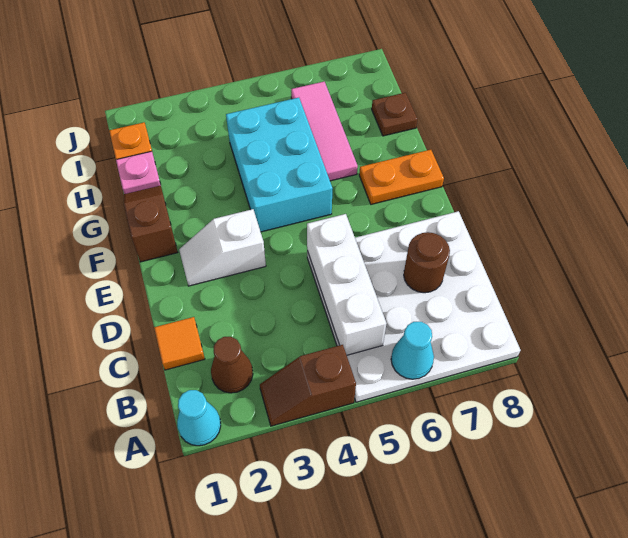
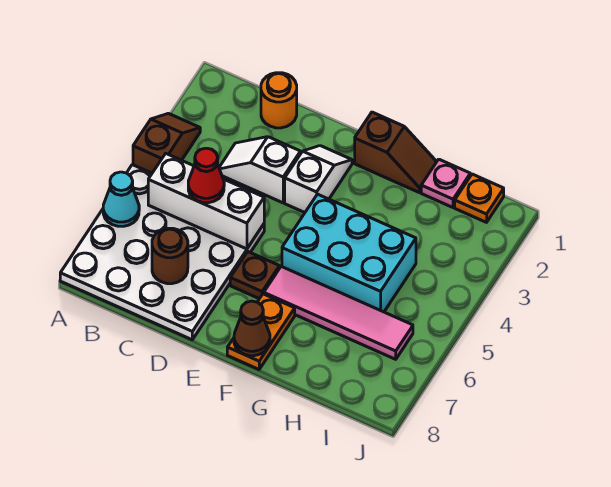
cyan cone A1 level 1 -> none
brown cone B2 level 1 -> brown cone F8 level 2
orange tile C1 level 1 -> orange round brick C1 level 1
none -> white slope C3:D3 level 1 top D
none -> red cone C5 level 3
pink tile G6:I6 level 1 -> pink tile F6:I6 level 1
brown plate H8 level 1 -> brown plate E6 level 1

